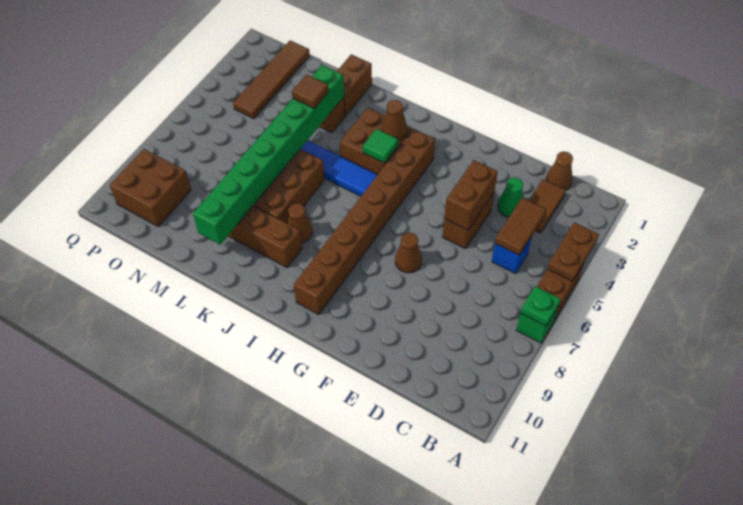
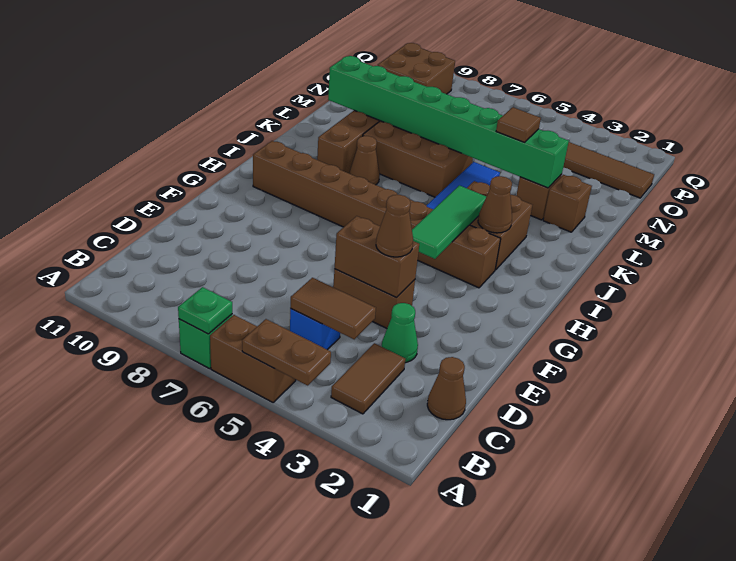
brown tile C2:C3 level 1 -> brown tile B3:C3 level 1
brown cone F7 level 1 -> brown cone E4 level 3
green tile I4 level 2 -> green tile G4:I4 level 2
brown brick L1:L2 level 1 -> brown brick L2 level 1

